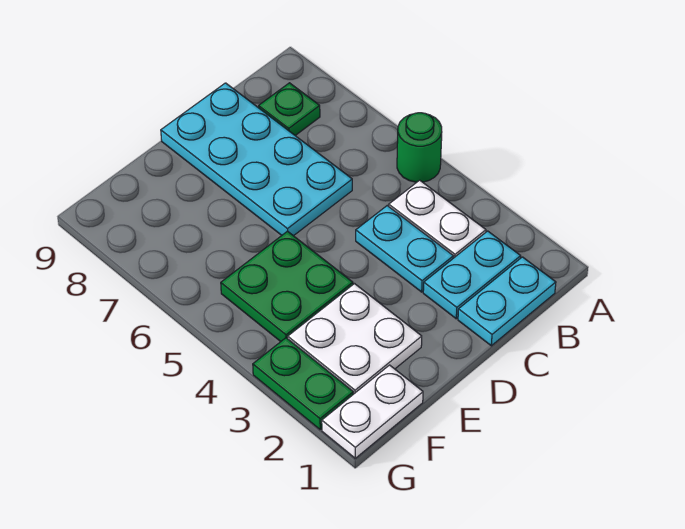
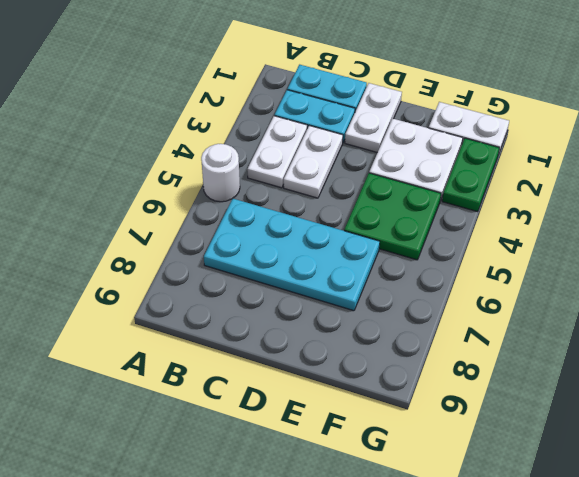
green round brick A5 level 1 -> white round brick A5 level 1
green plate B8 level 1 -> none
cyan plate C3:C4 level 1 -> white plate C3:C4 level 1
cyan plate C6:D9 level 1 -> cyan plate B6:E7 level 1
none -> white plate D1:D2 level 1

